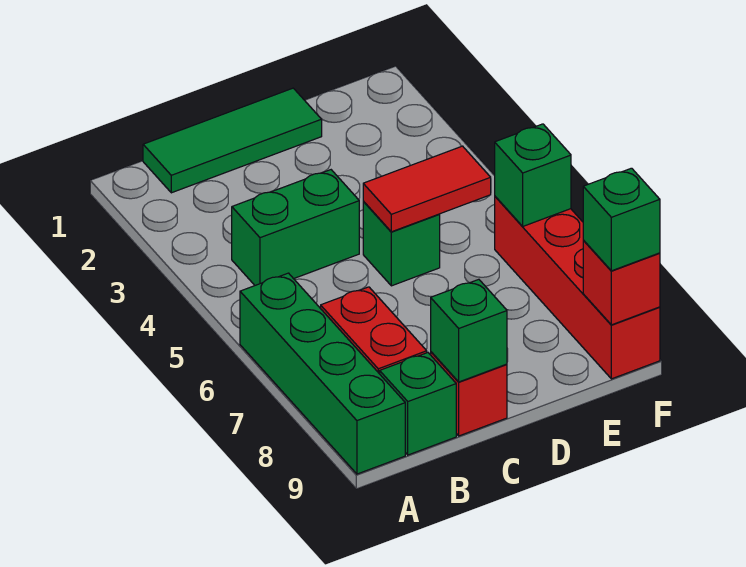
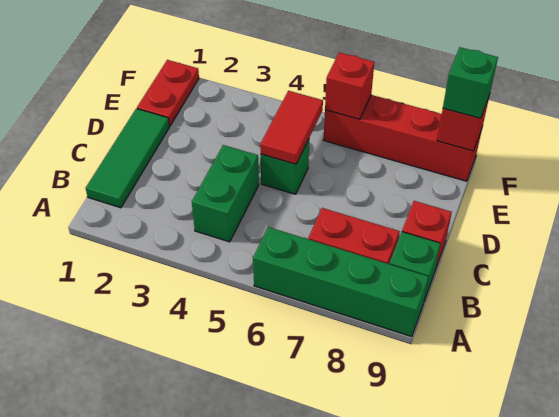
green brick C9 level 2 -> none
none -> red plate E1:F1 level 1
green brick F6 level 2 -> red brick F6 level 2

